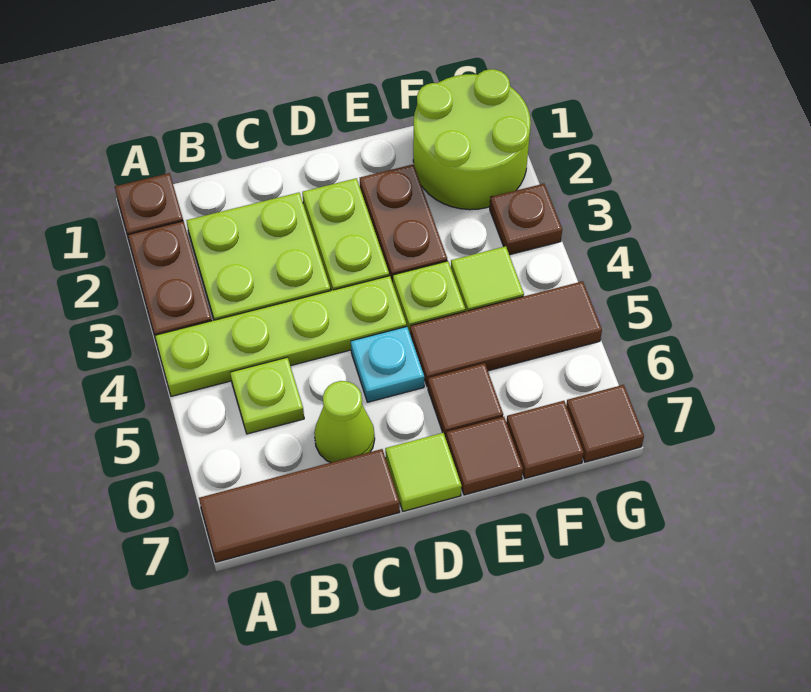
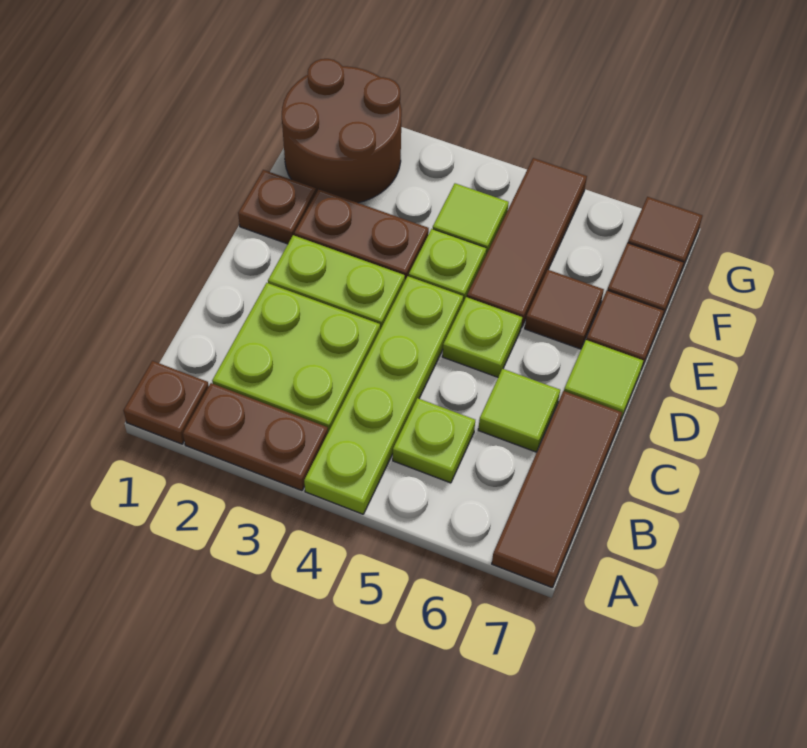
lime cone C6 level 1 -> lime tile C6 level 1
cyan plate D5 level 1 -> lime plate D5 level 1
lime round brick F1:G2 level 1 -> brown round brick F1:G2 level 1
brown plate G3 level 1 -> brown plate E1 level 1

